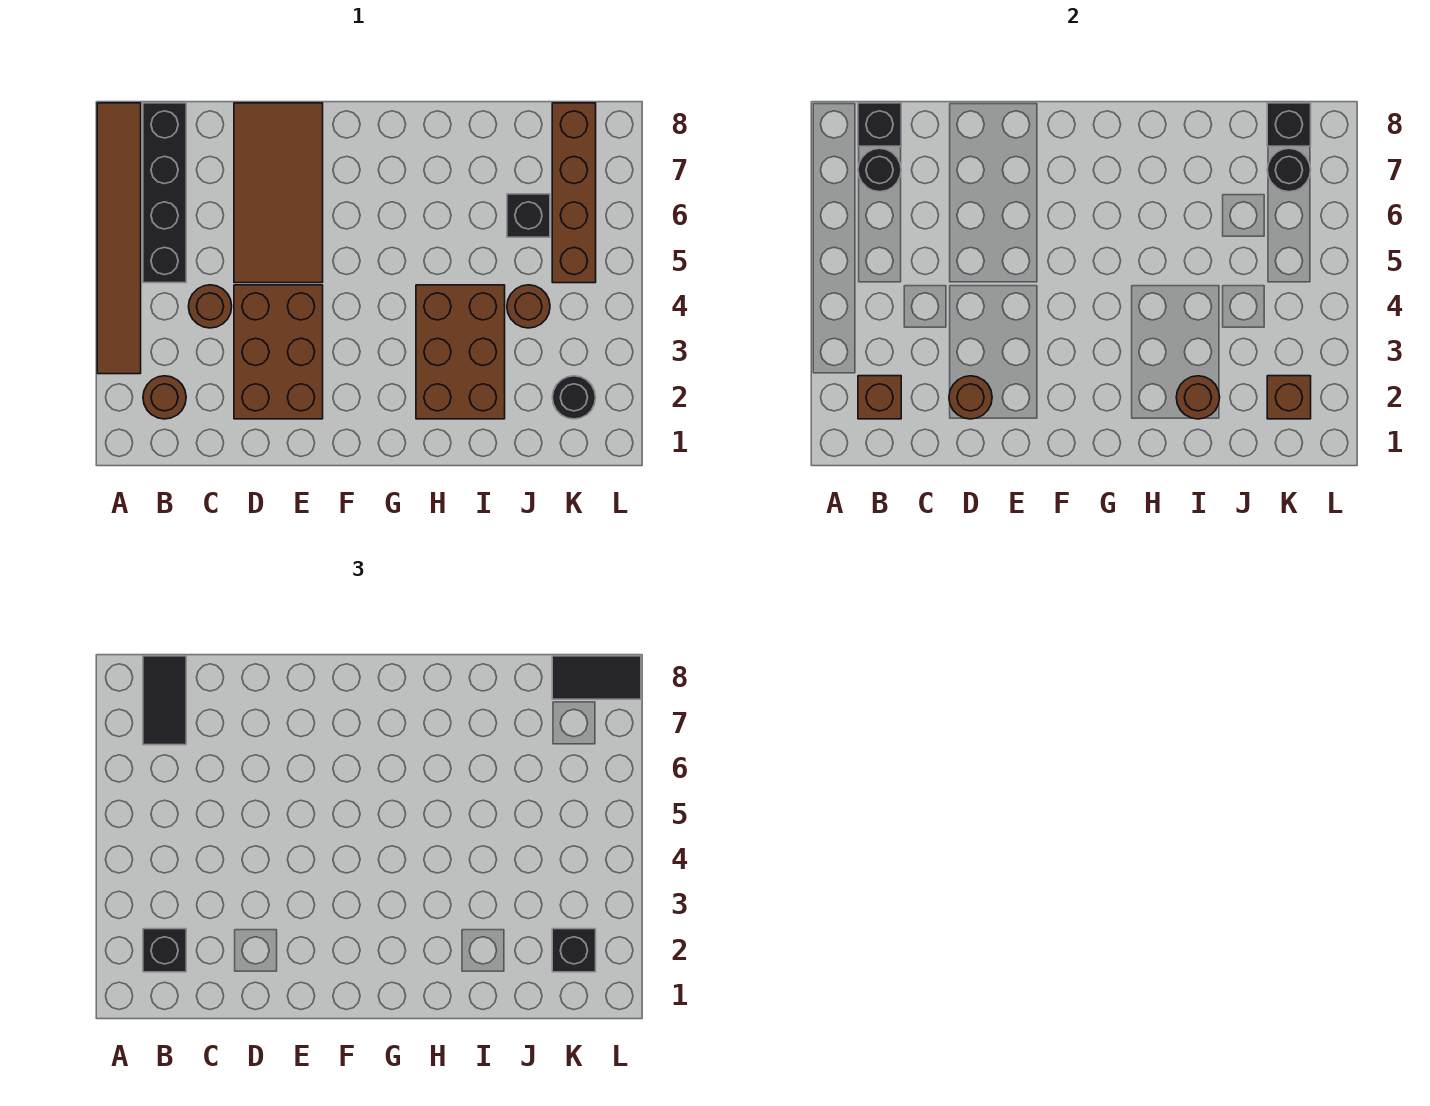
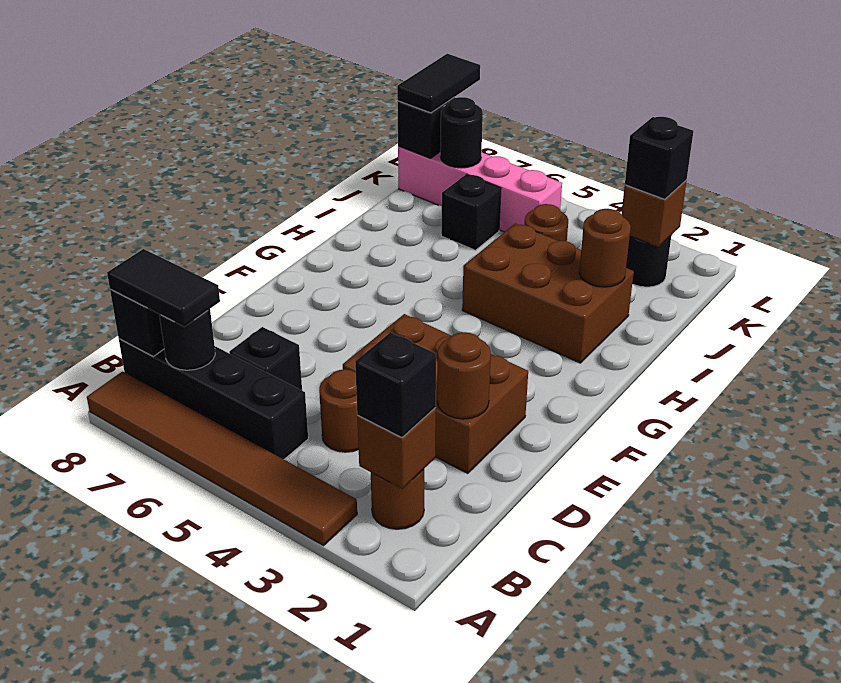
none -> black brick C6 level 1
brown tile D5:E8 level 1 -> none
brown brick K5:K8 level 1 -> pink brick K5:K8 level 1

